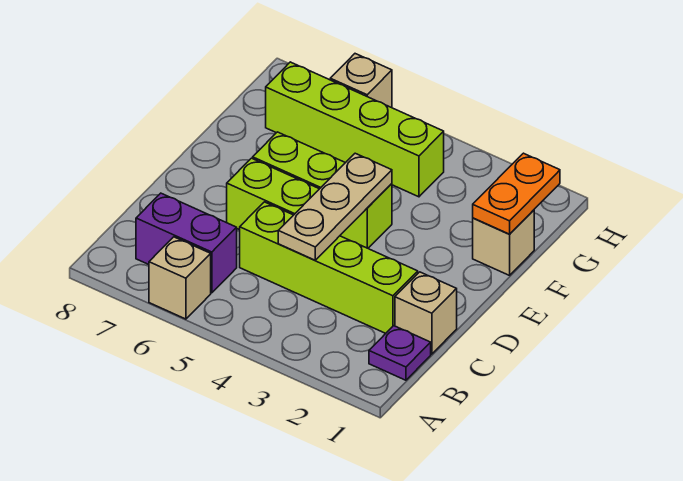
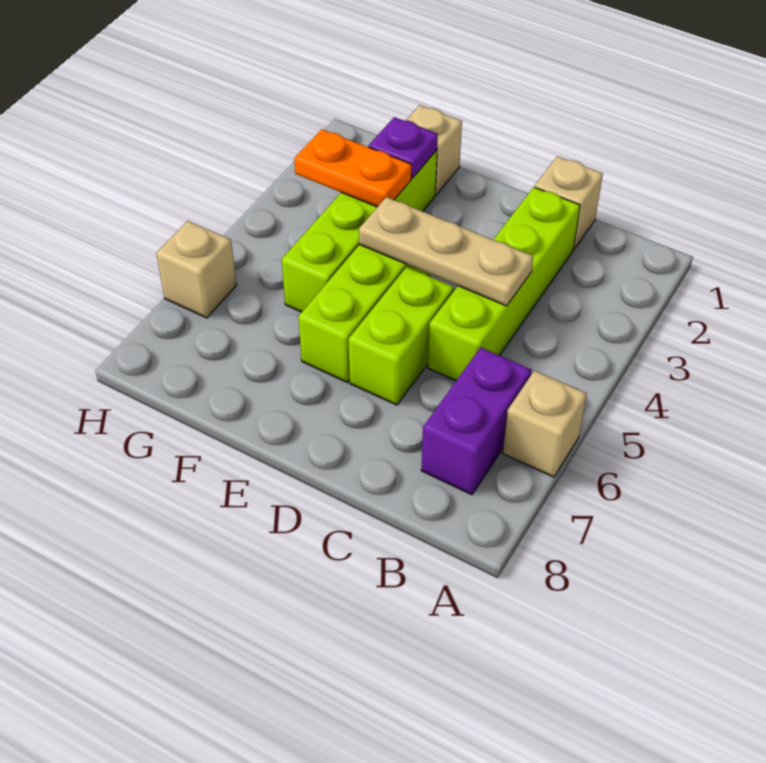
purple plate B1 level 1 -> purple plate F2 level 2
orange plate F1:G1 level 2 -> orange plate F3:G3 level 2
lime brick G4:G7 level 1 -> lime brick F2:F5 level 1

